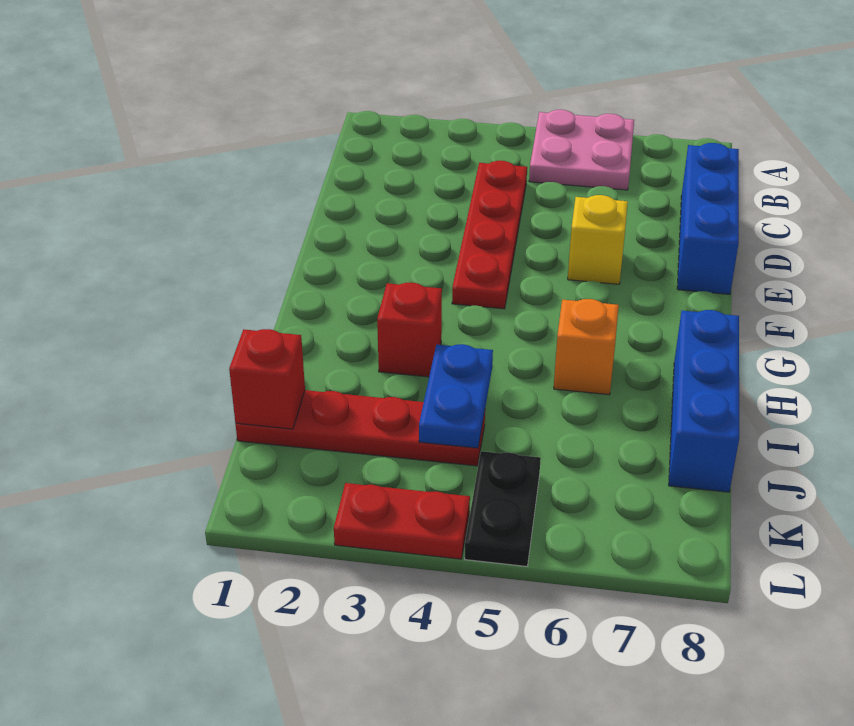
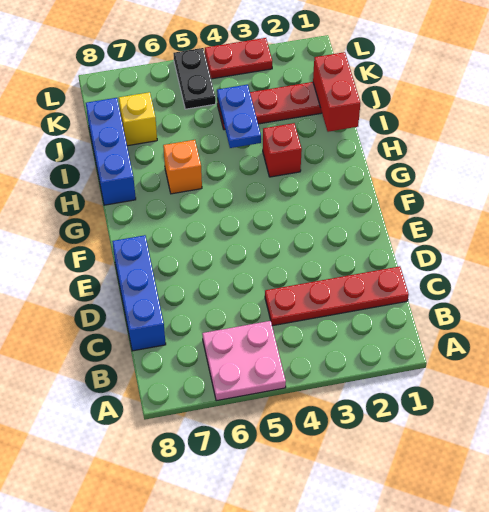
red plate C4:F4 level 1 -> red plate C1:C4 level 1
yellow brick E6 level 1 -> yellow brick J7 level 1
red brick J1 level 2 -> red brick I1:J1 level 2

